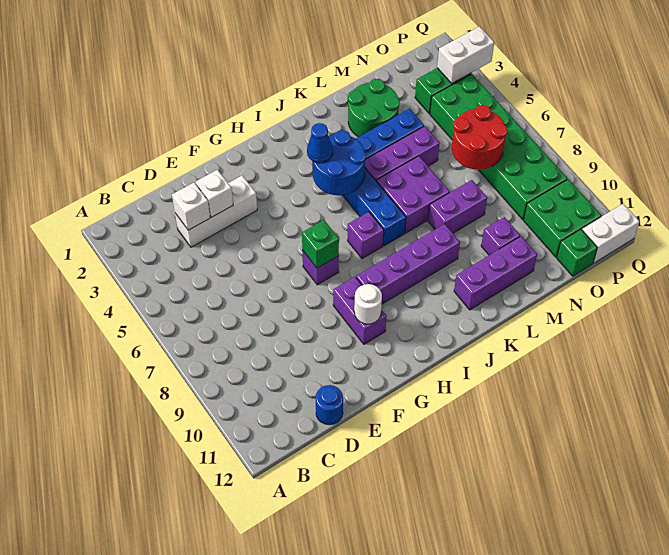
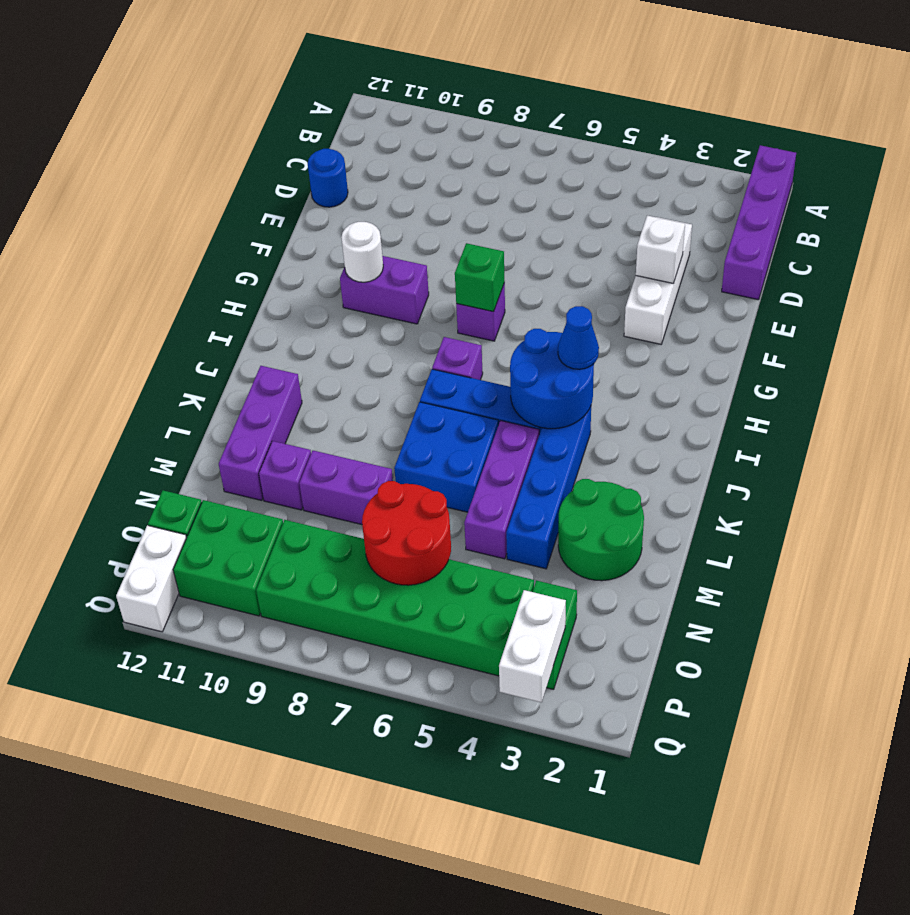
white brick D3 level 2 -> none
purple brick H9:K9 level 1 -> purple brick A1:D1 level 1
purple brick K6:L7 level 1 -> blue brick K6:L7 level 1
purple brick L8:M8 level 1 -> purple brick M8:M9 level 1

